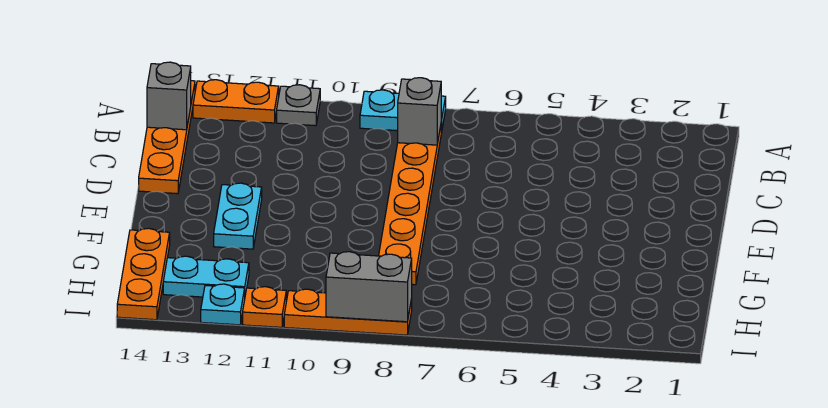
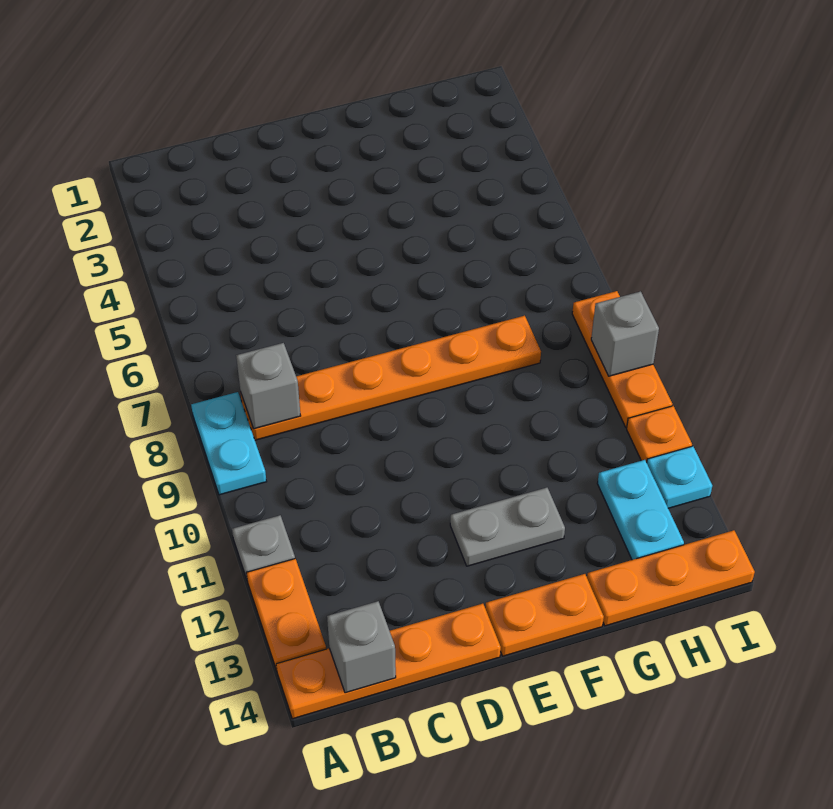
cyan plate E12:F12 level 1 -> grey plate E12:F12 level 1
none -> orange plate E14:F14 level 1
grey brick I8:I9 level 2 -> grey brick I9 level 2

